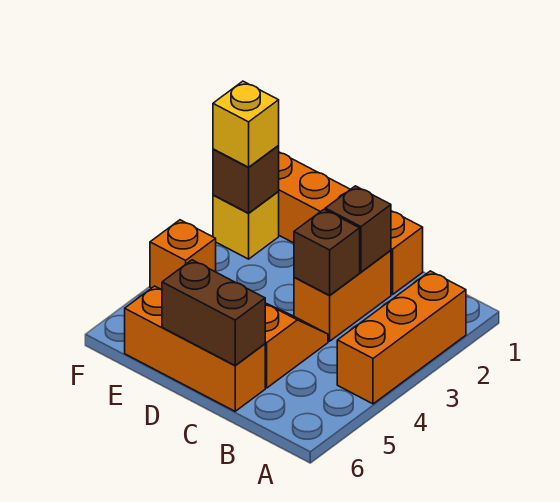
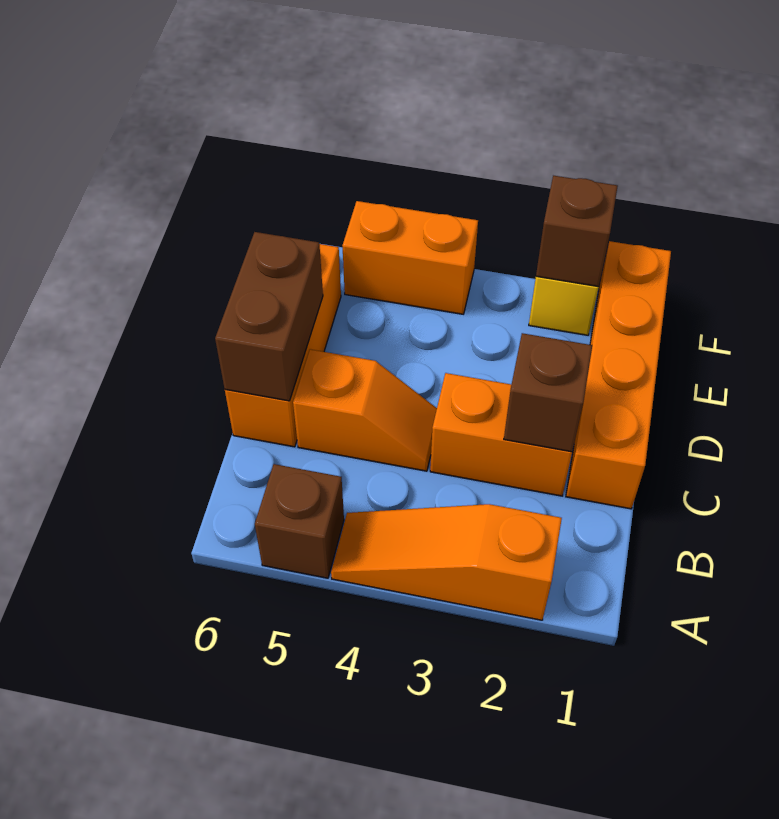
orange brick A2:A4 level 1 -> orange slope A2:A4 level 1 top 2
brown brick C3 level 2 -> brown brick A5 level 1
yellow brick F2 level 3 -> none
orange brick F4 level 1 -> orange brick F4:F5 level 1

